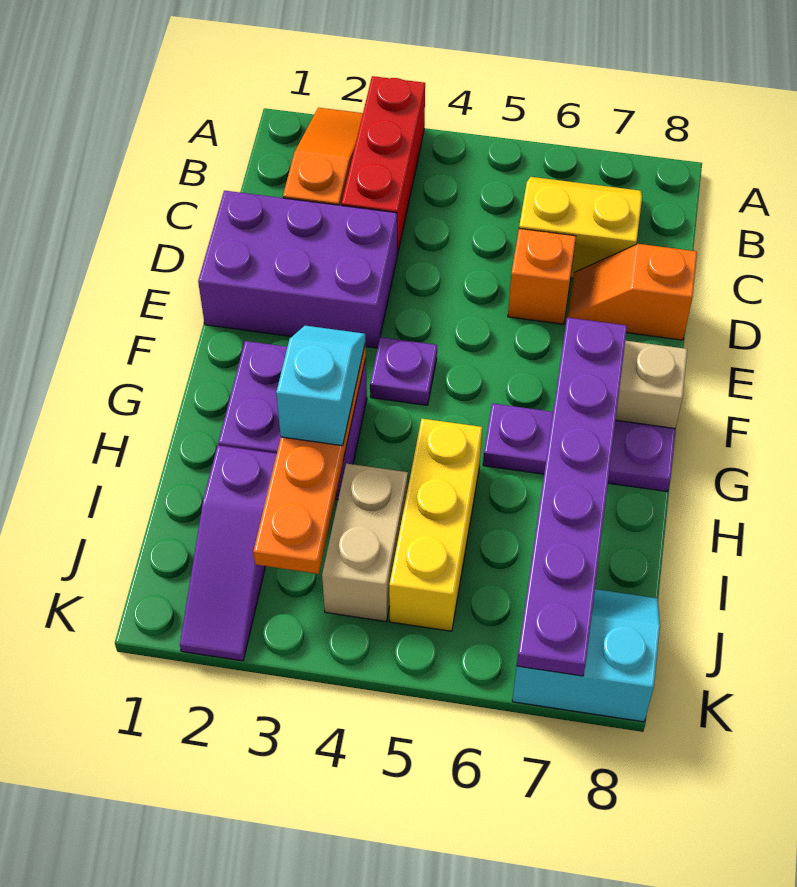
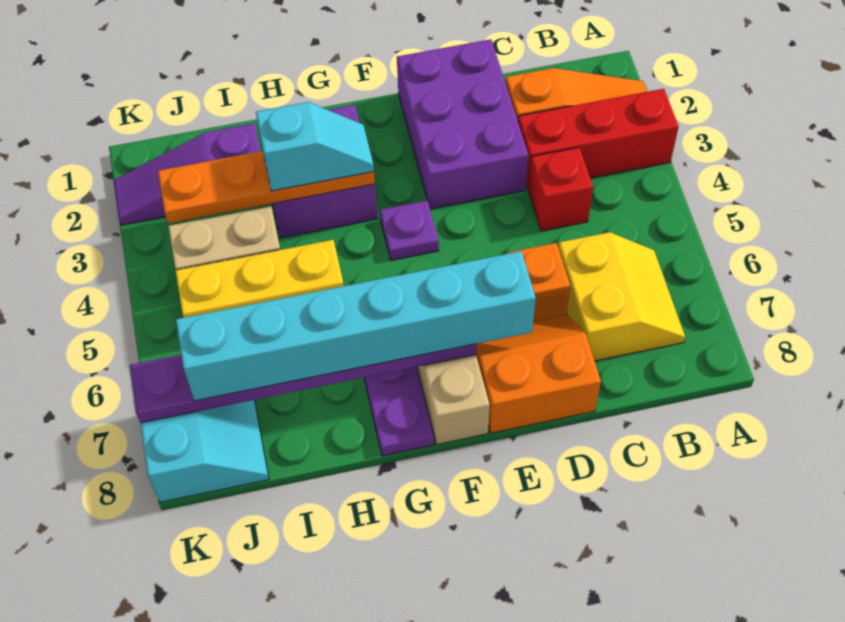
none -> red brick C4 level 1
orange slope D7:D8 level 1 top 8 -> orange slope D7:E8 level 1 top 8
none -> cyan brick E7:J7 level 3

